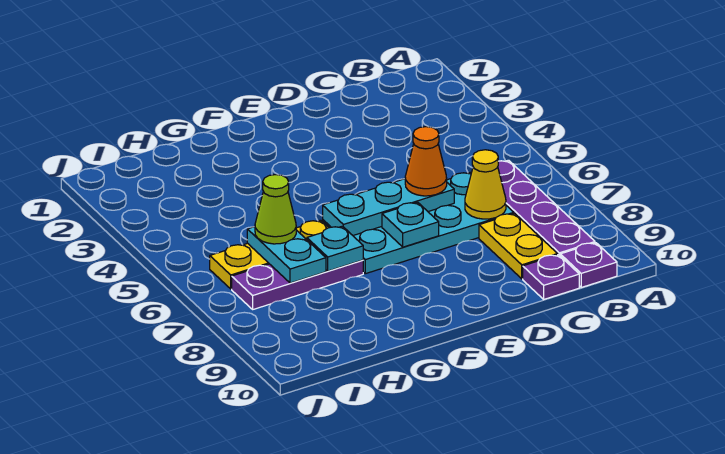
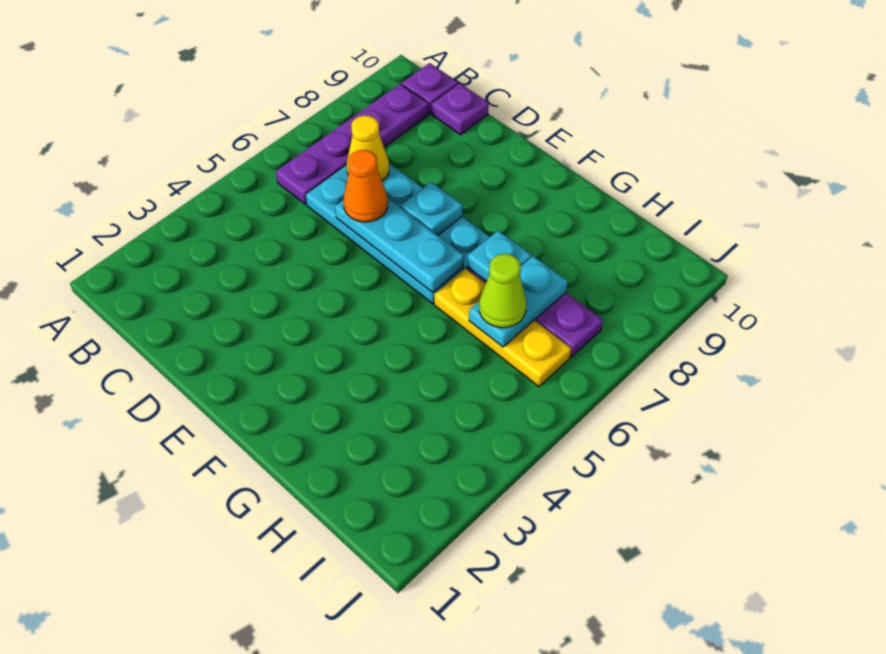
yellow plate C8:C9 level 1 -> none

